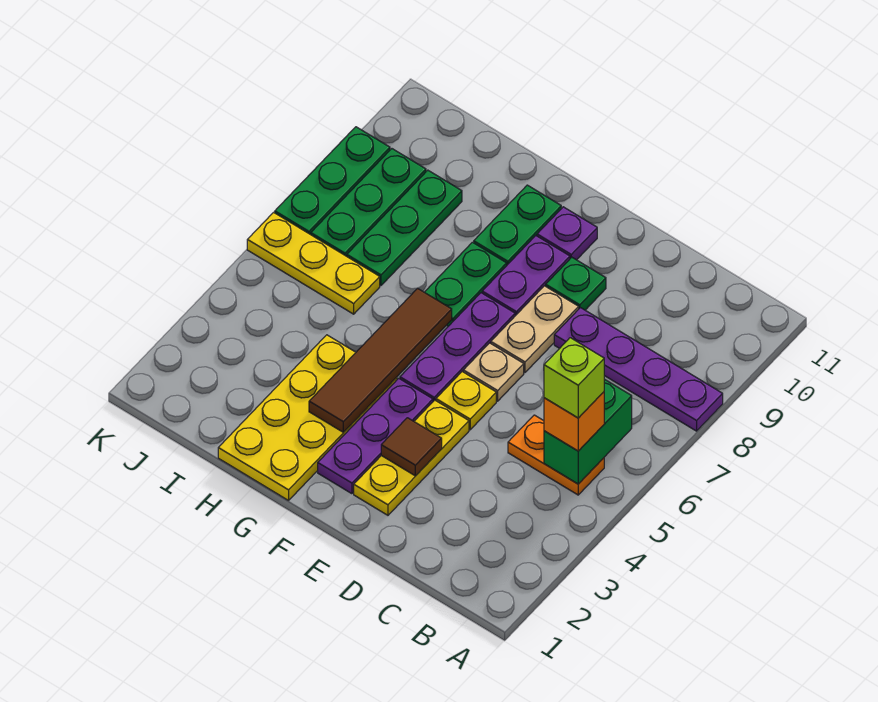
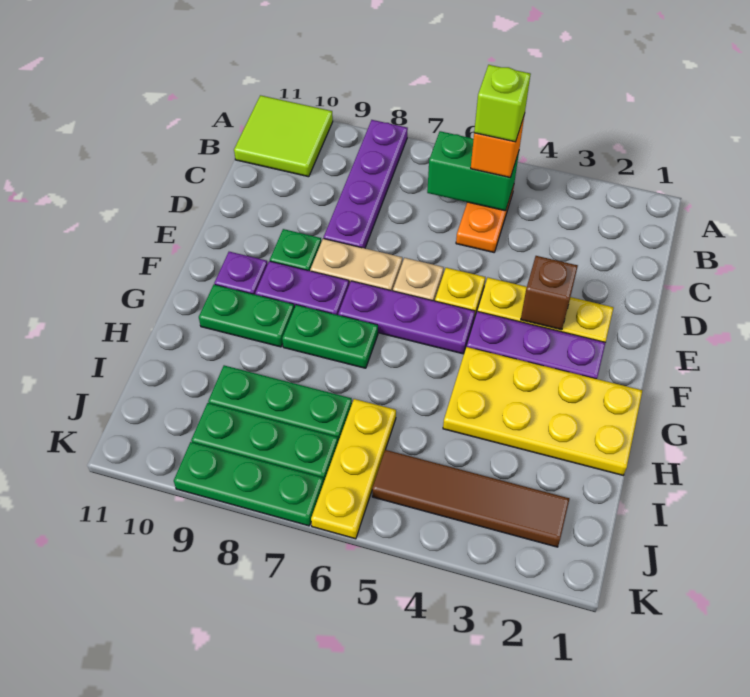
none -> lime tile A10:B11 level 1
brown tile E3 level 2 -> brown brick E3 level 2
brown tile G3:G6 level 2 -> brown tile J2:J5 level 1

